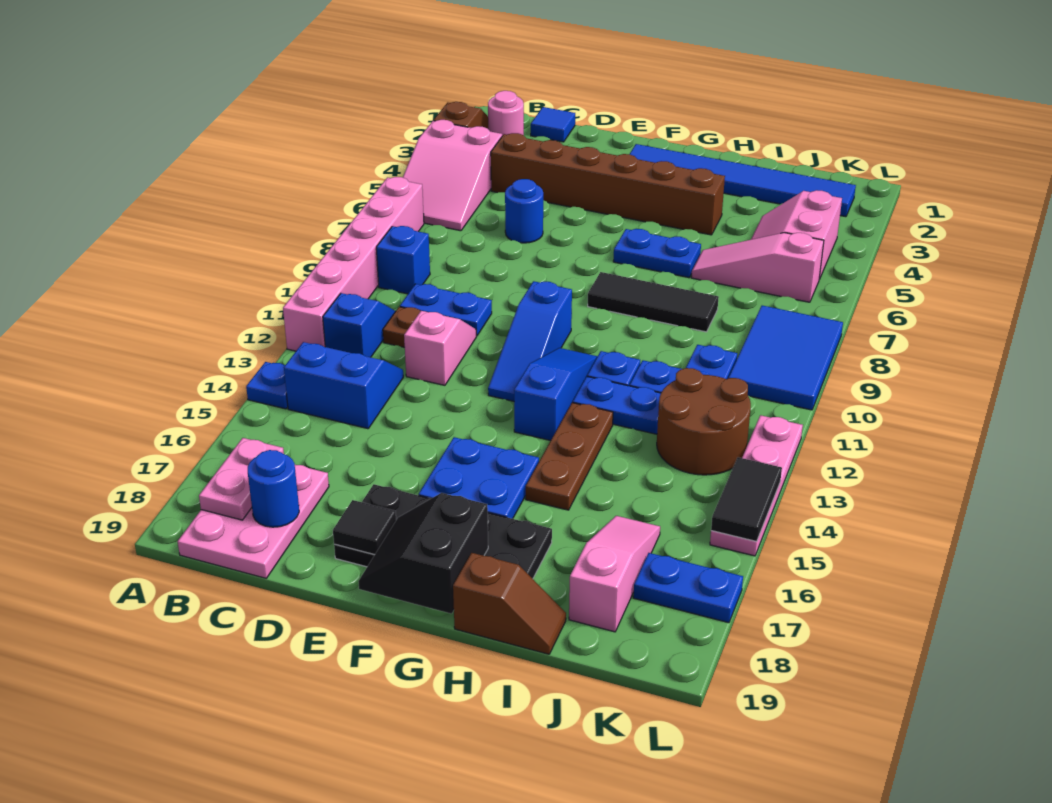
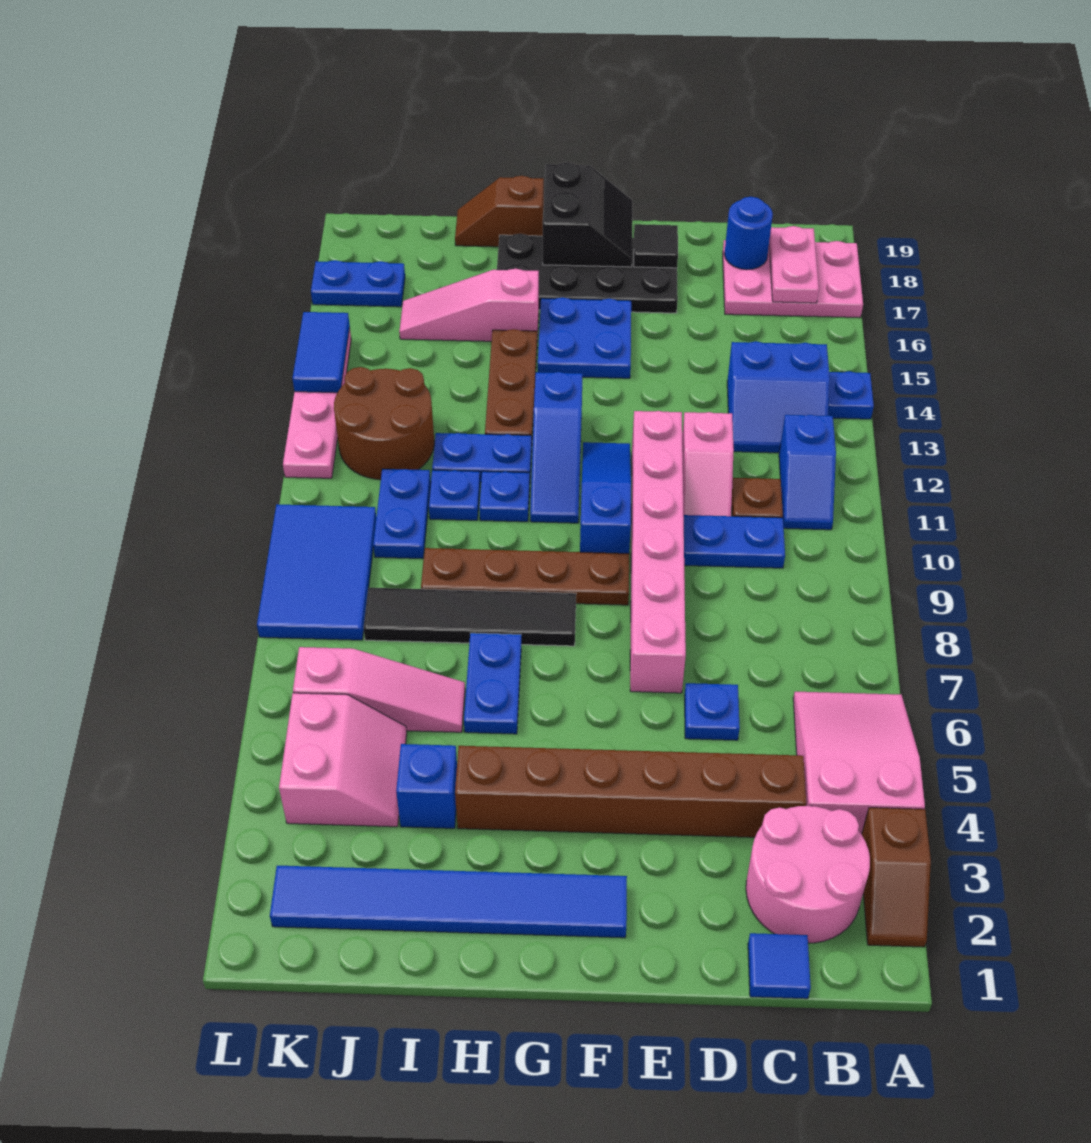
pink brick A7:A12 level 1 -> pink brick E7:E12 level 1
pink round brick B2 level 1 -> pink round brick B2:C3 level 1
blue brick B9 level 1 -> blue brick I4 level 1
pink plate B17:C19 level 1 -> pink plate A17:C18 level 1
blue round brick D6 level 1 -> blue plate D6 level 1
none -> brown plate F9:I9 level 1
blue plate G6:H6 level 1 -> blue plate H6:H7 level 1
black tile G8:I8 level 1 -> black tile G8:J8 level 1
pink slope J16:J18 level 1 top 18 -> pink slope H16:J16 level 1 top H
black tile L14:L15 level 2 -> blue tile L14:L15 level 2

